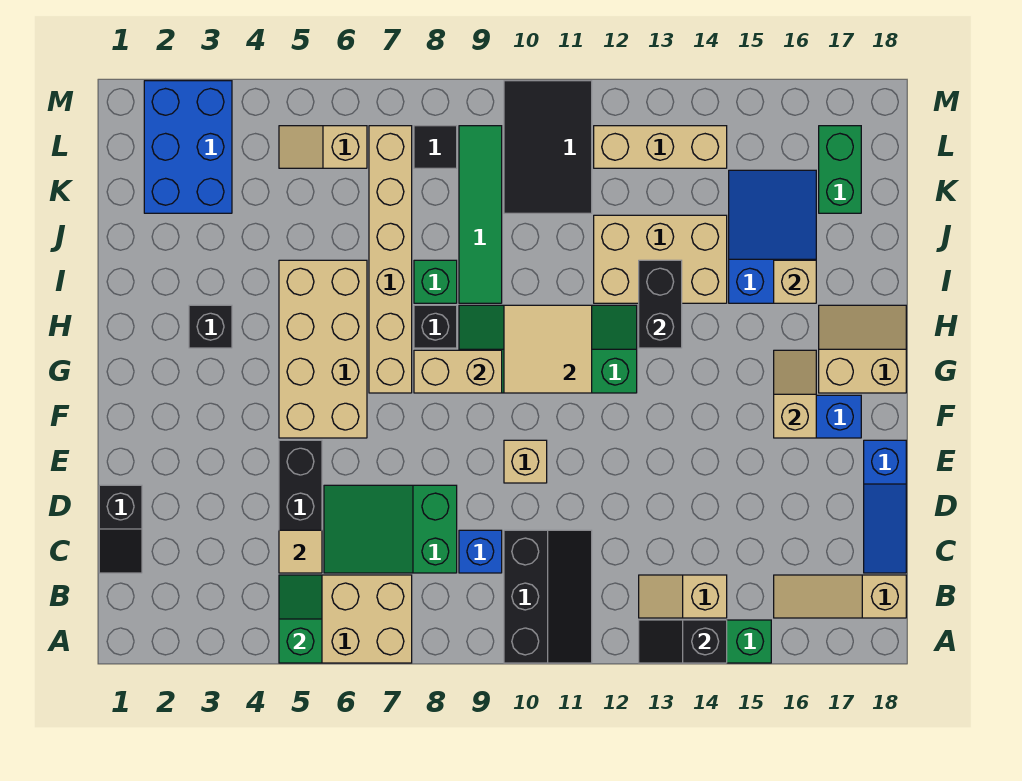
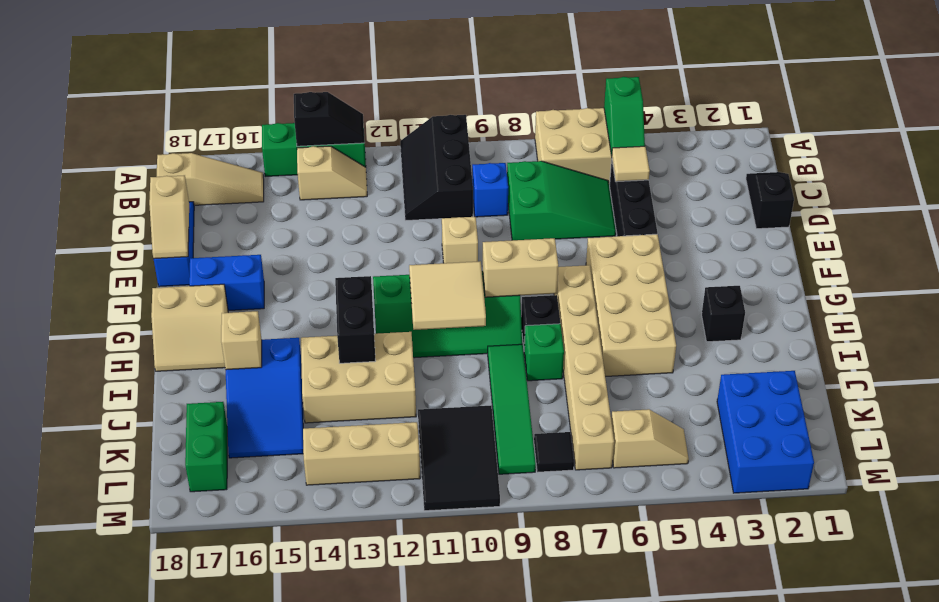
tan slope F16:G16 level 2 top F -> tan slope D18:E18 level 2 top D

